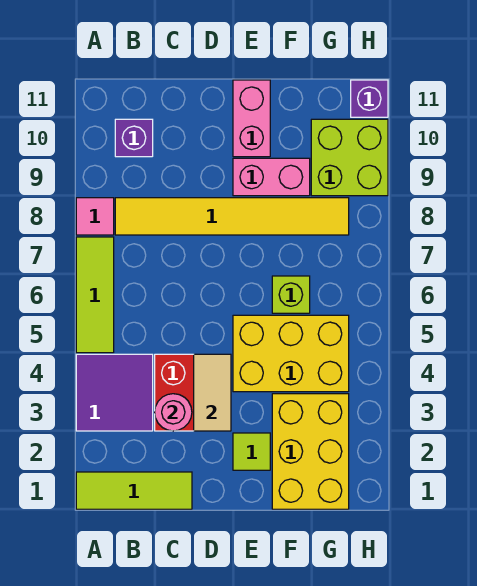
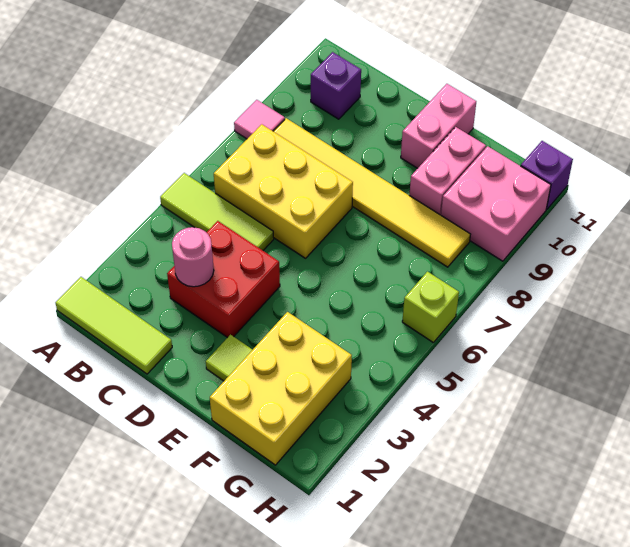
purple tile A3:B4 level 1 -> none
lime tile A5:A7 level 1 -> lime tile A5:C5 level 1
tan tile D3:D4 level 2 -> none
yellow brick E4:G5 level 1 -> yellow brick B6:D7 level 1
pink brick E9:F9 level 1 -> pink brick F9:F10 level 1
lime brick F6 level 1 -> lime brick H6 level 1
lime brick G9:H10 level 1 -> pink brick G9:H10 level 1

